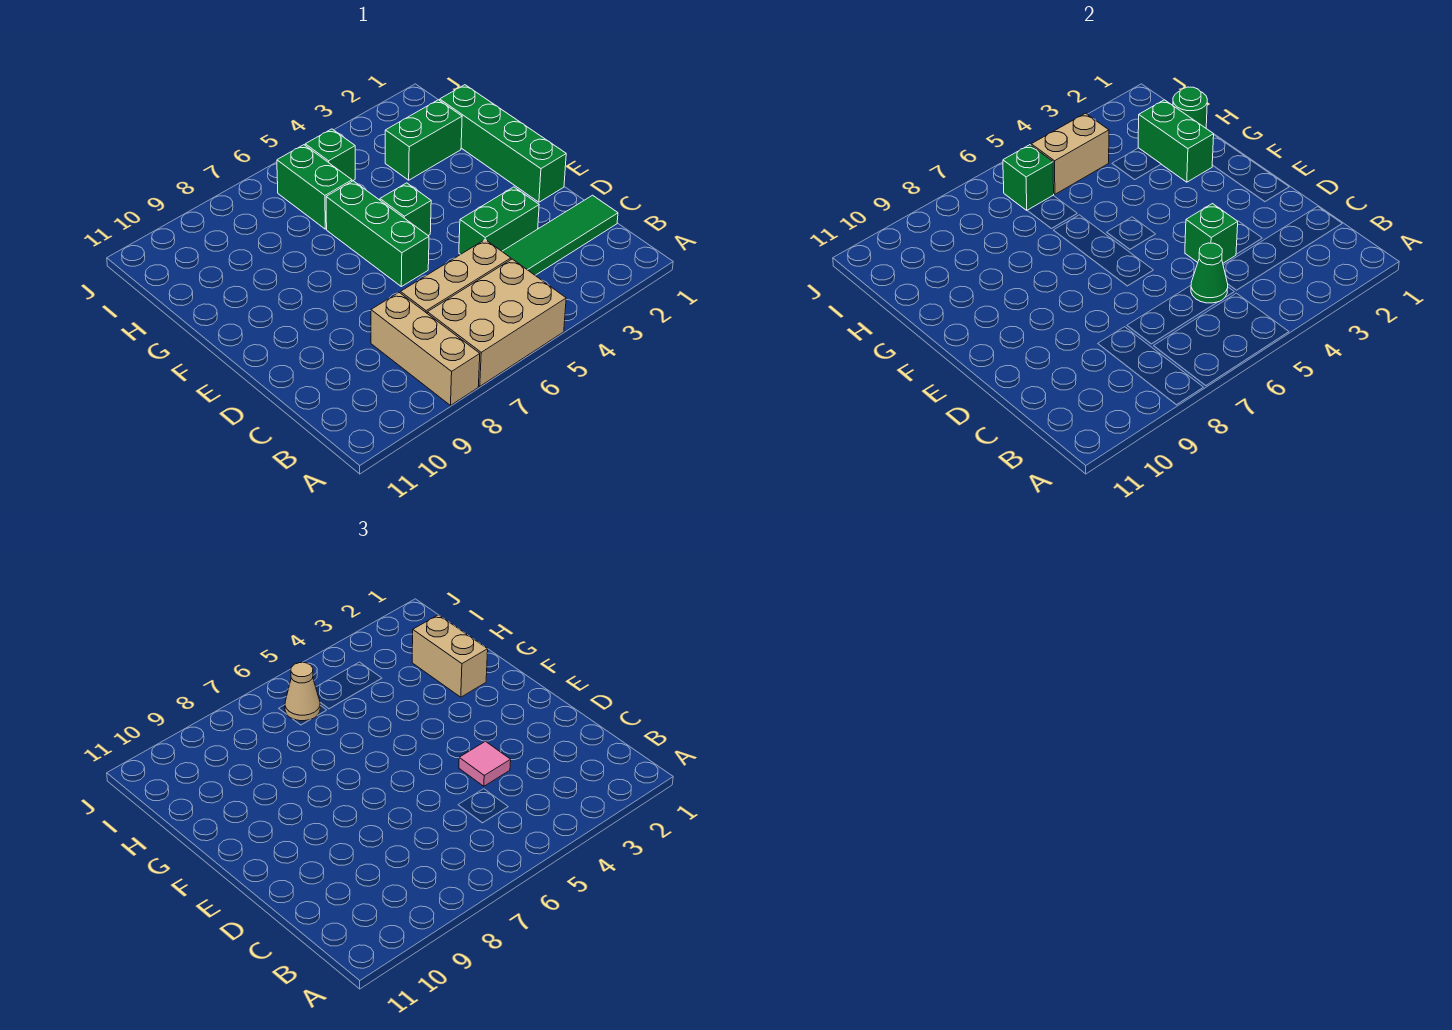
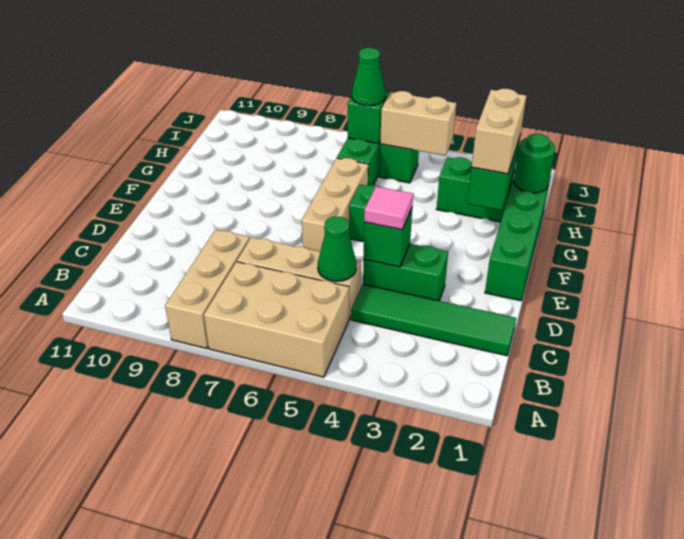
green brick E6:G6 level 1 -> tan brick E6:G6 level 1
tan cone I6 level 3 -> green cone I6 level 3

